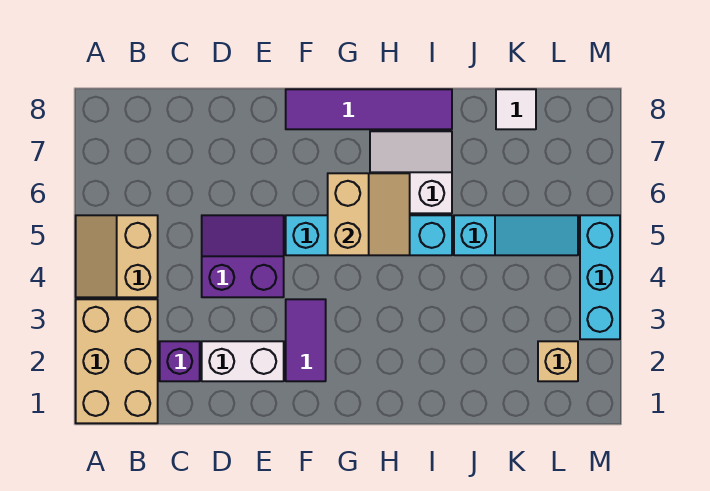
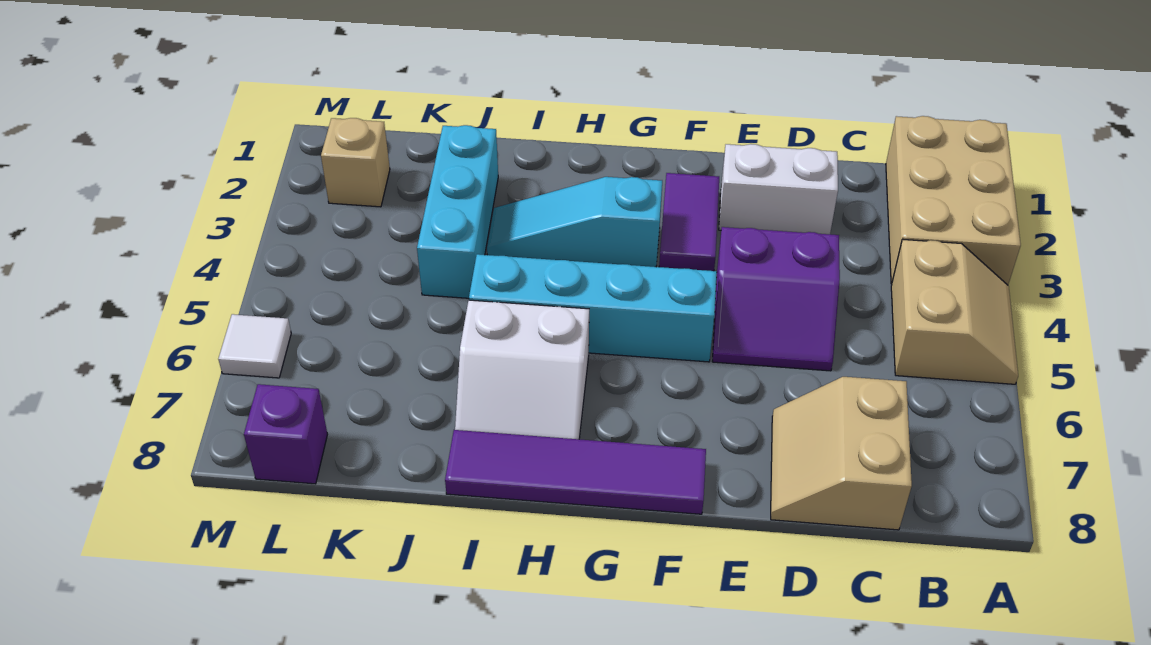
purple brick C2 level 1 -> purple brick L8 level 1
tan slope G5:H6 level 2 top G -> tan slope C7:D8 level 1 top C
cyan slope J5:L5 level 1 top J -> cyan slope G3:I3 level 1 top G
white tile K8 level 1 -> white tile M6 level 1
cyan brick M3:M5 level 1 -> cyan brick J2:J4 level 1

